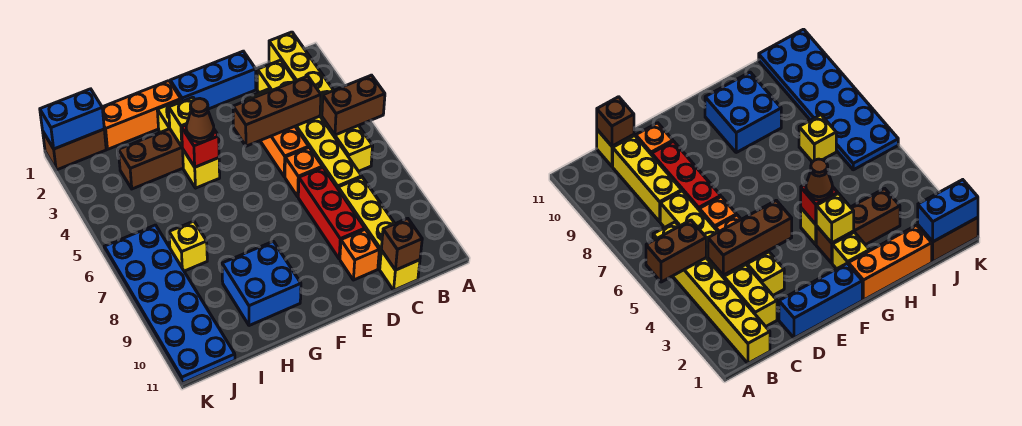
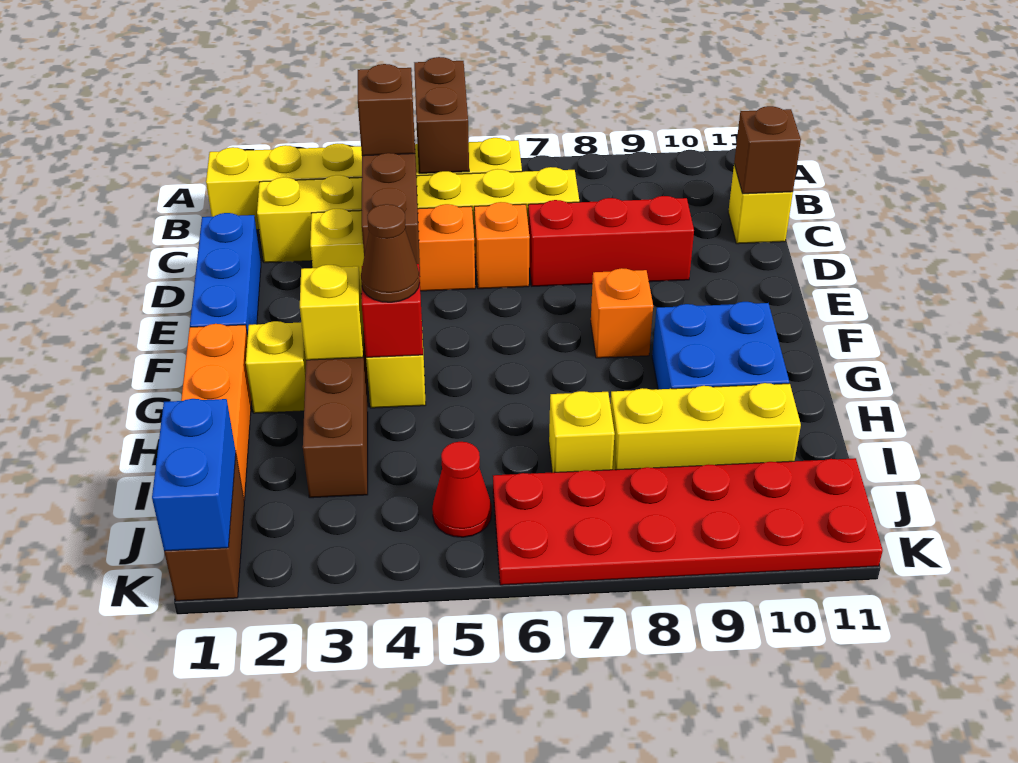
none -> brown brick C4 level 3
yellow brick C8:C10 level 1 -> yellow brick I8:I10 level 1
orange brick D10 level 1 -> orange brick F8 level 1
none -> red cone J5 level 1
blue plate J6:K11 level 1 -> red plate J6:K11 level 1

